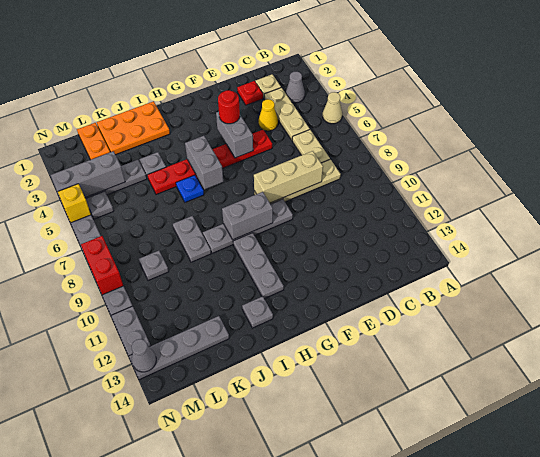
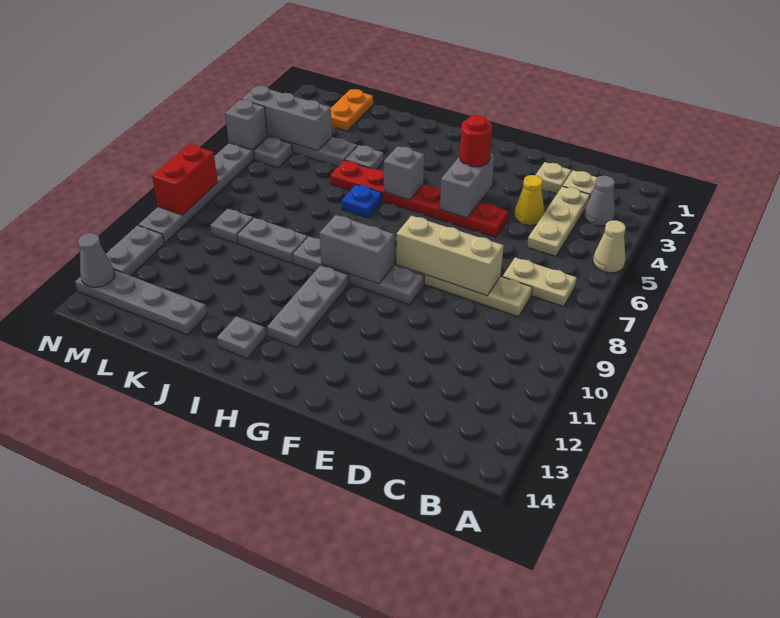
tan plate C6:C7 level 1 -> tan plate B7:C7 level 1
red plate D2 level 1 -> tan plate D2 level 1
grey brick H5:H6 level 2 -> grey brick H5 level 2
orange plate I1:K2 level 1 -> none
grey plate J8:J9 level 1 -> grey plate J9:K9 level 1
yellow brick N5 level 2 -> grey brick N5 level 2

